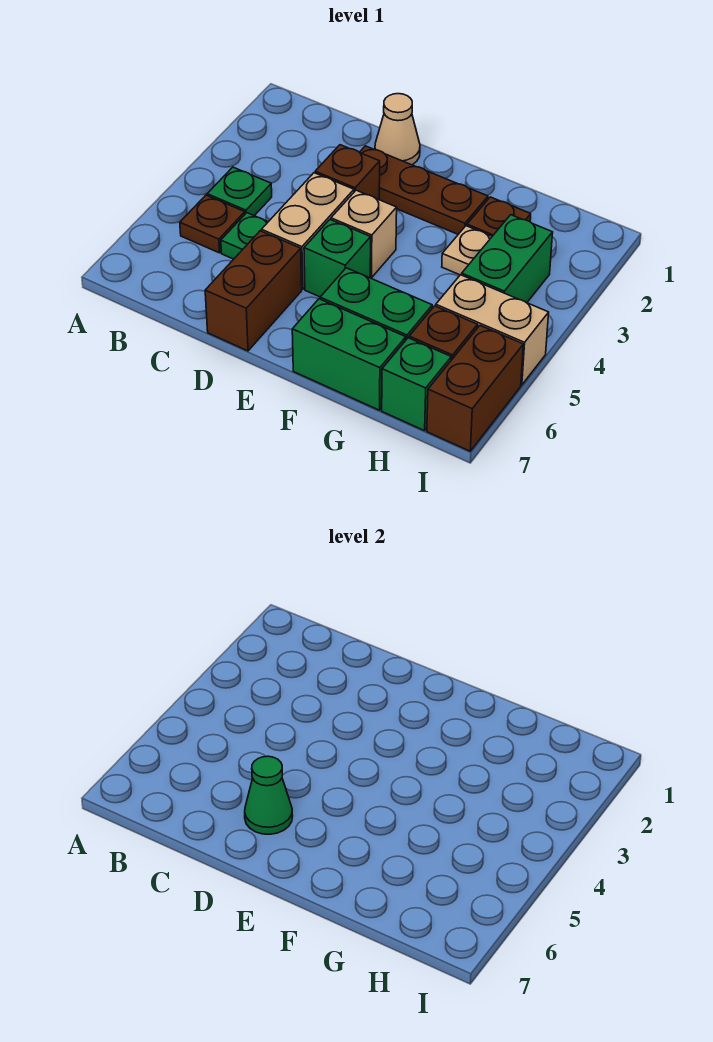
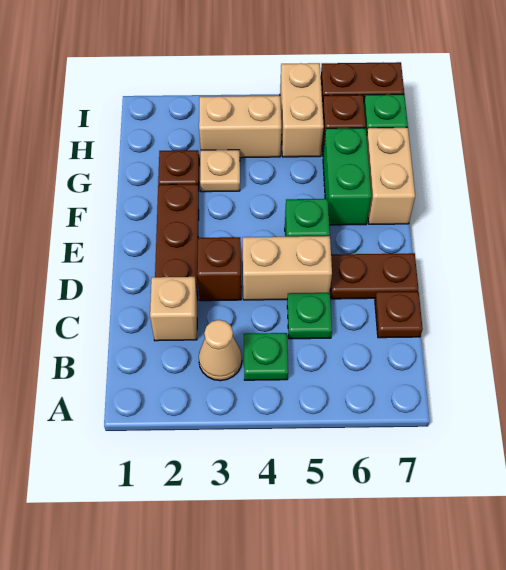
brown plate B5 level 1 -> brown plate C7 level 1
tan cone D1 level 1 -> tan cone B3 level 1
brown brick D6:D7 level 1 -> brown plate D6:D7 level 1
green cone D6 level 2 -> none
tan brick E4 level 1 -> tan brick C2 level 1
green brick F7:G7 level 1 -> tan brick F7:G7 level 1
green brick H3:H4 level 1 -> tan brick H3:H4 level 1

